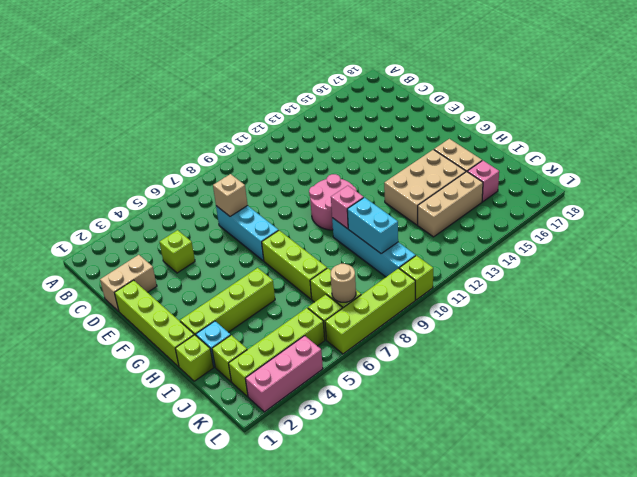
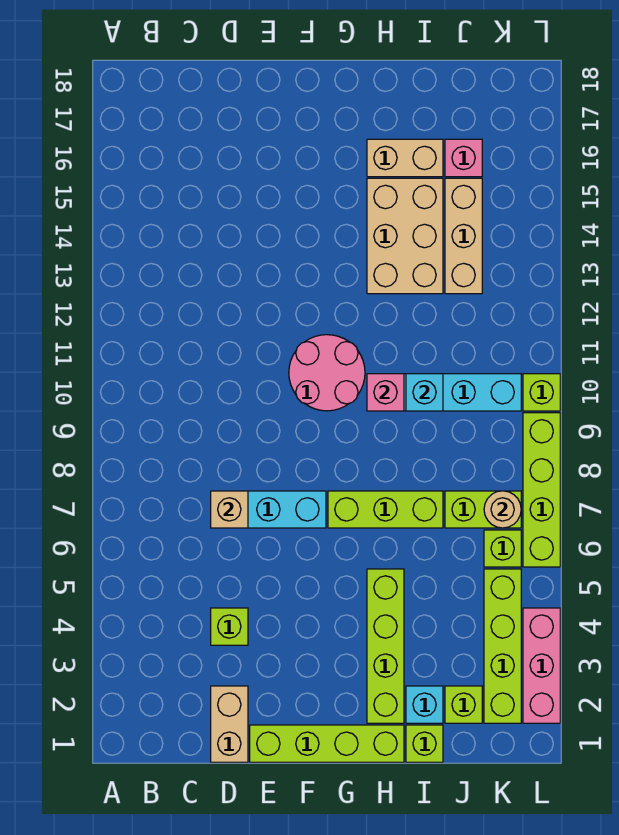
cyan brick I10:J10 level 2 -> cyan brick I10 level 2

